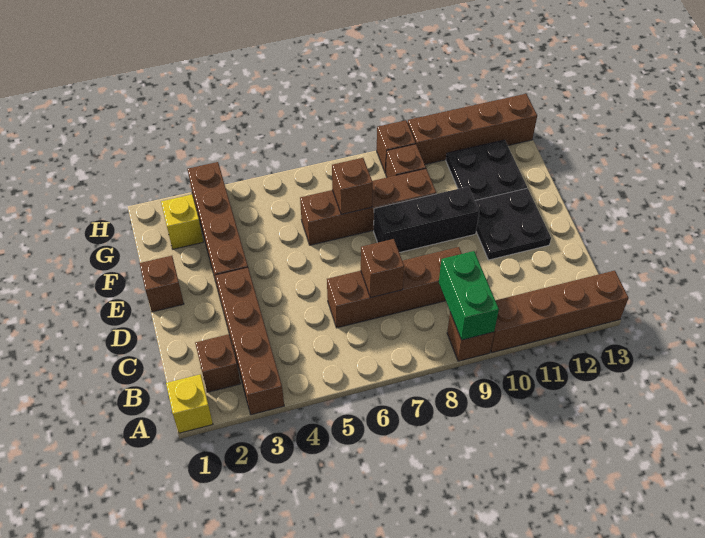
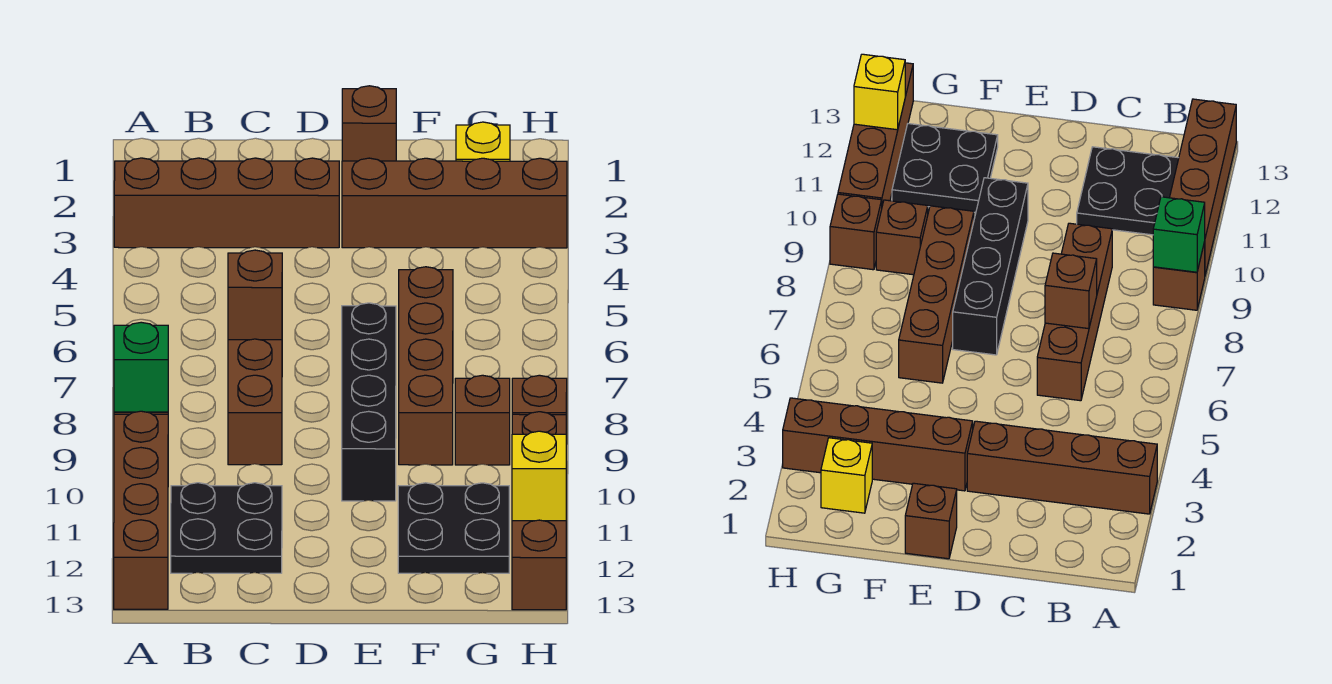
yellow brick A1 level 1 -> yellow brick H12 level 2
green brick A9:B9 level 2 -> green brick A9 level 2
brown brick B2 level 1 -> none
black plate D11:E12 level 1 -> black plate B11:C12 level 1
black brick E8:E10 level 1 -> black brick E7:E10 level 1
brown brick F7 level 2 -> none

